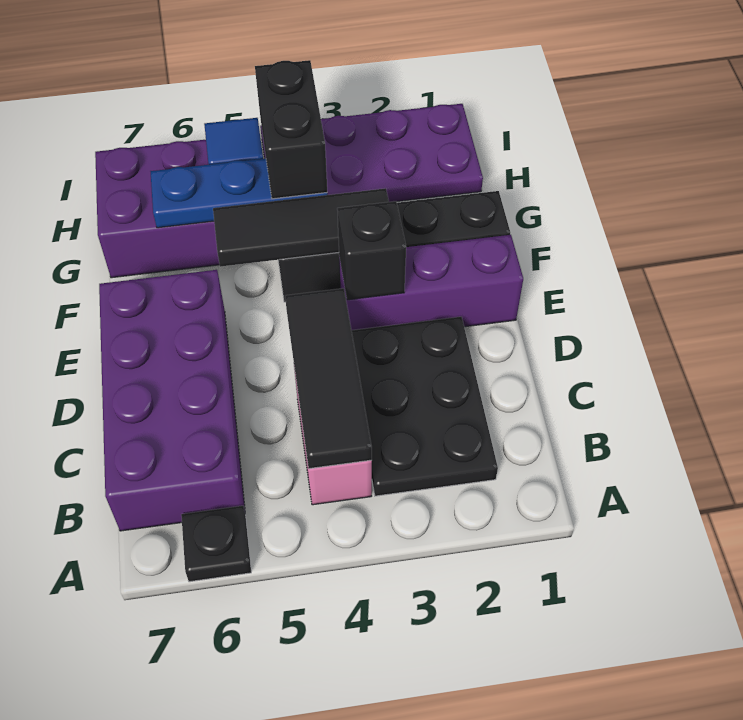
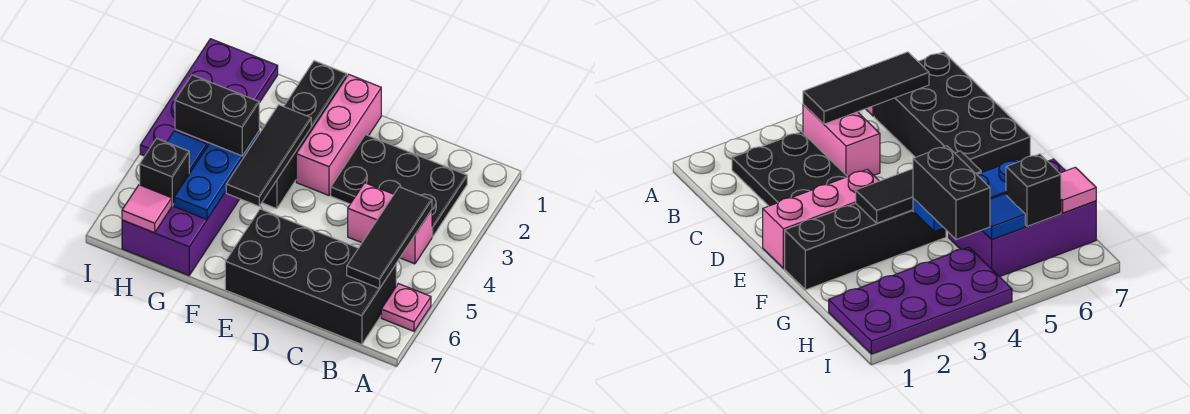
black plate A6 level 1 -> pink plate A6 level 1
black tile B4:D4 level 2 -> black tile B4:B6 level 2
purple brick B6:E7 level 1 -> black brick B6:E7 level 1
purple brick E1:E3 level 1 -> pink brick E1:E3 level 1
black brick E3 level 2 -> black brick H6 level 2
none -> pink tile H7 level 2

